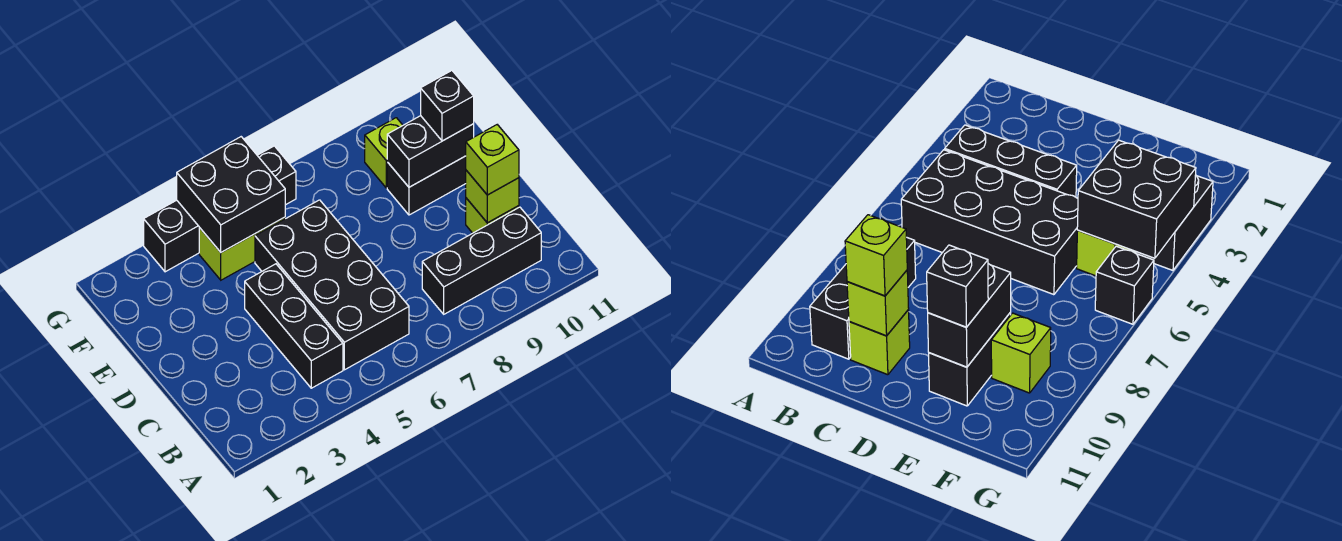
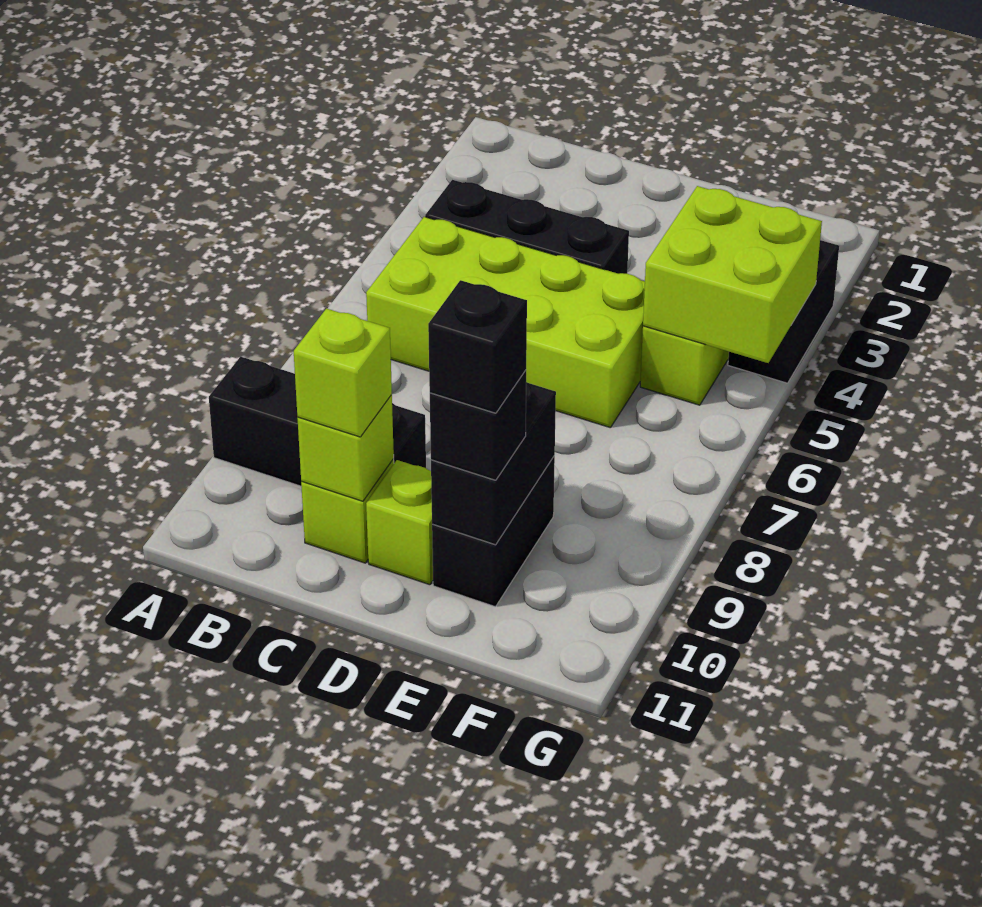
black brick B5:E6 level 1 -> lime brick B5:E6 level 1
black brick B8:B10 level 1 -> black brick A9:C9 level 1
black brick F4:G5 level 2 -> lime brick F4:G5 level 2
lime brick F9 level 1 -> lime brick D10 level 1
black brick G6 level 1 -> black brick E10 level 4

